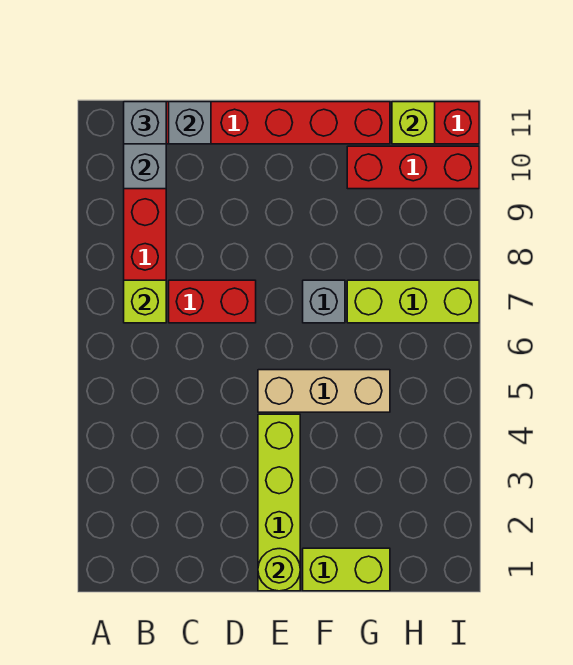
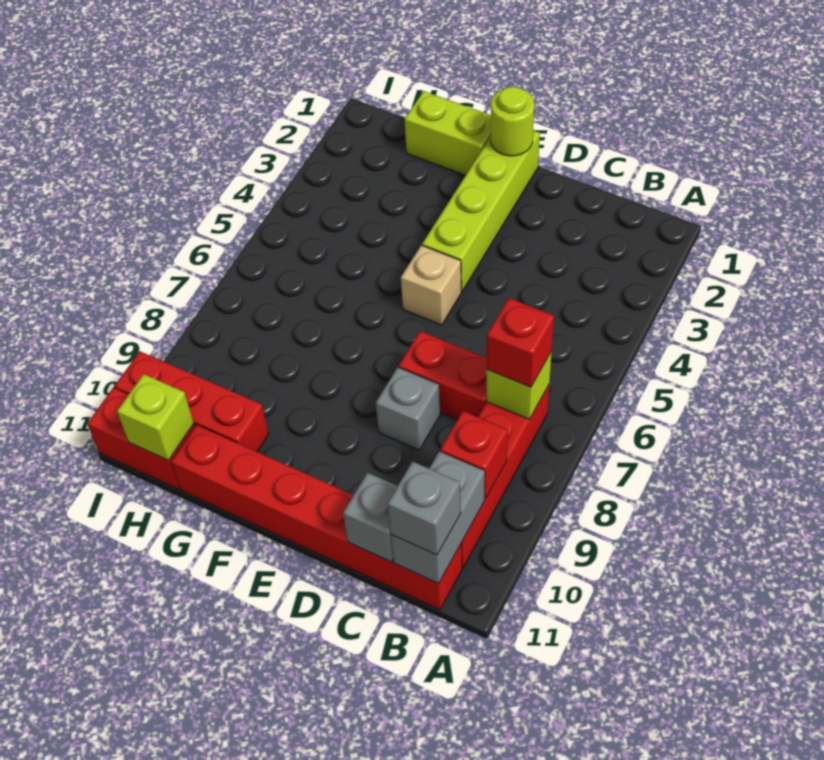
none -> red brick B7 level 3
none -> red brick B9 level 2
tan brick E5:G5 level 1 -> tan brick E5 level 1
grey brick F7 level 1 -> grey brick D8 level 1
lime brick G7:I7 level 1 -> none

